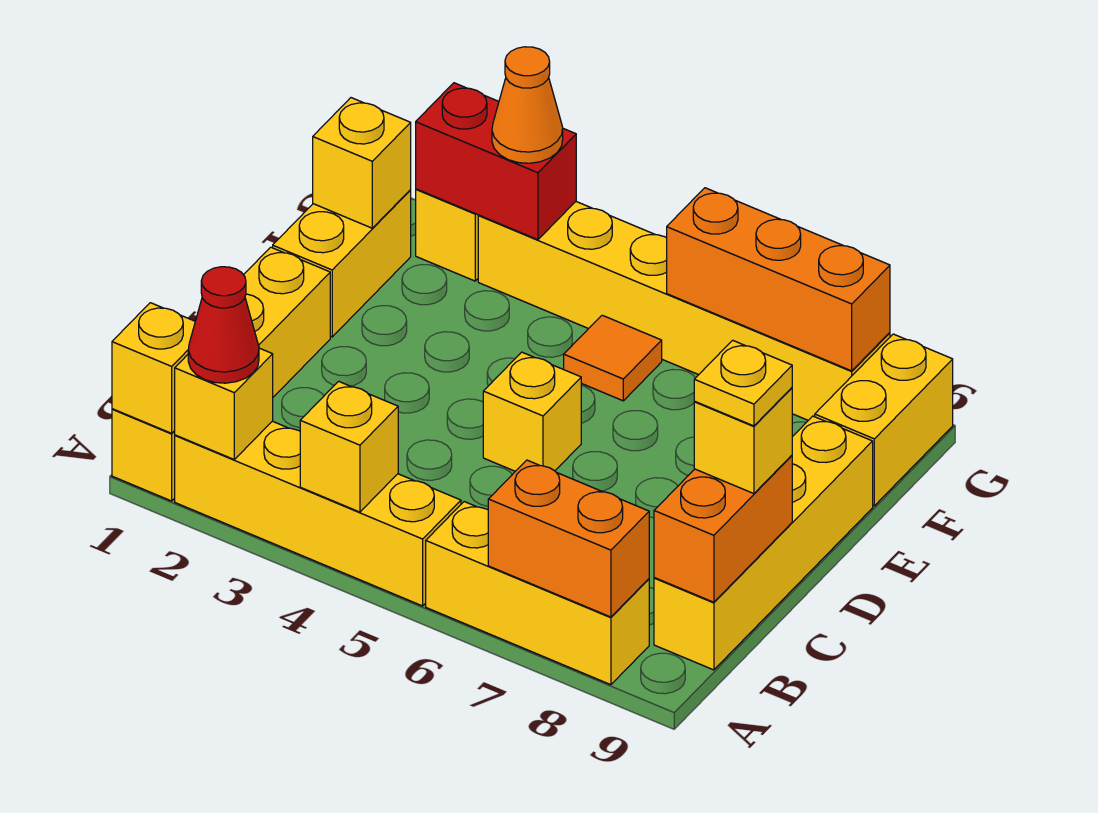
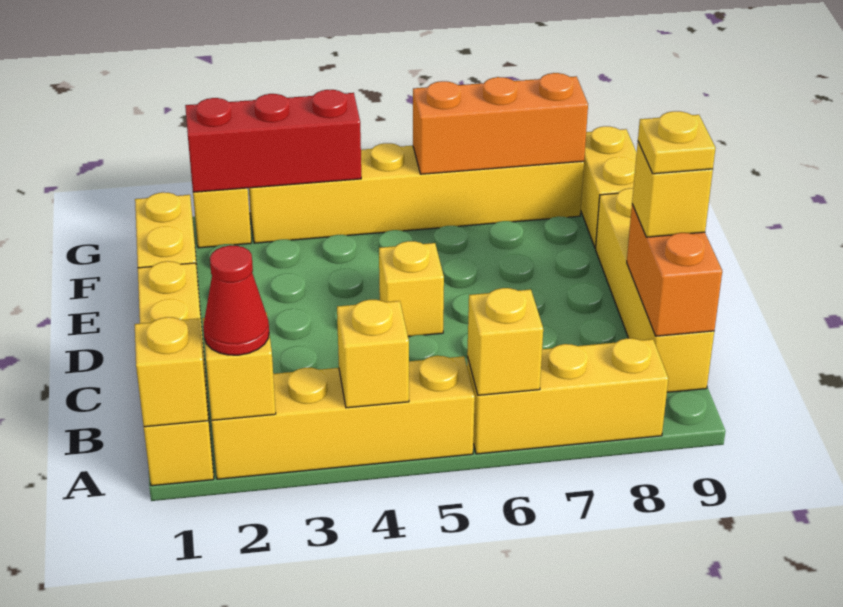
orange brick A7:A8 level 2 -> none
yellow brick F1 level 2 -> yellow brick A6 level 2
orange tile F5 level 1 -> none
red brick G2:G3 level 2 -> red brick G2:G4 level 2
orange cone G3 level 3 -> none

